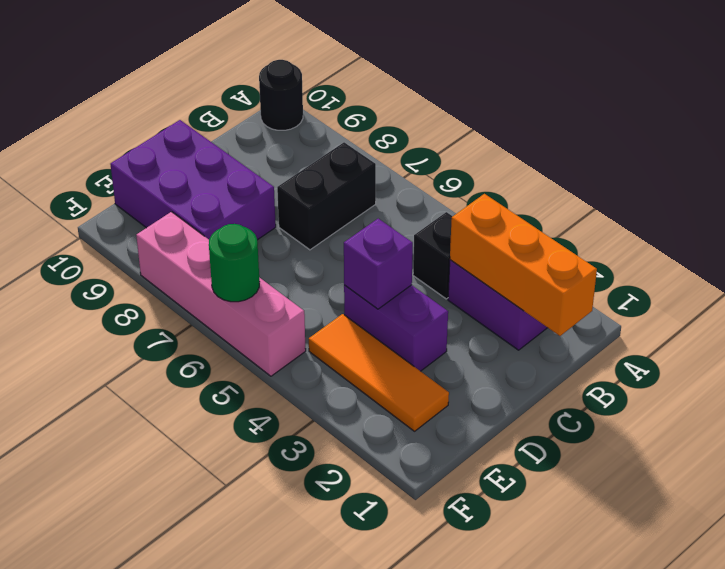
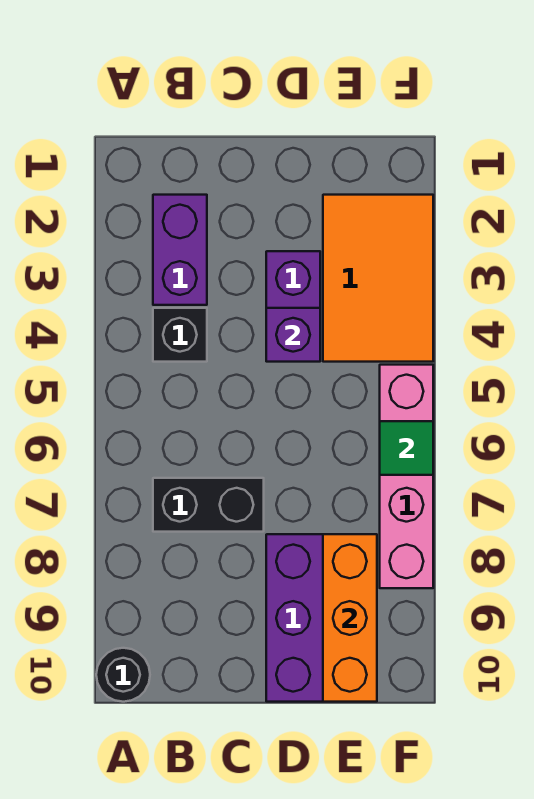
orange brick B1:B3 level 2 -> orange brick E8:E10 level 2
orange tile E2:E4 level 1 -> orange tile E2:F4 level 1
green round brick F6 level 2 -> green tile F6 level 2

